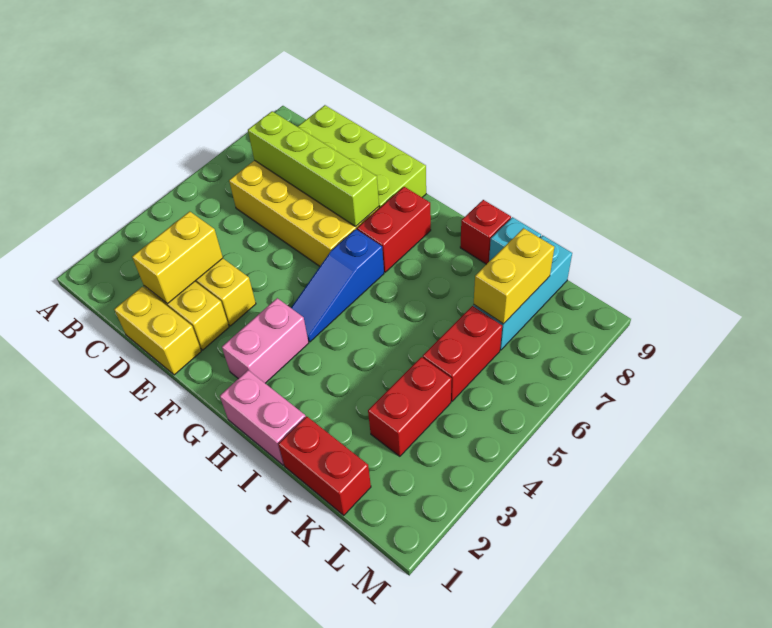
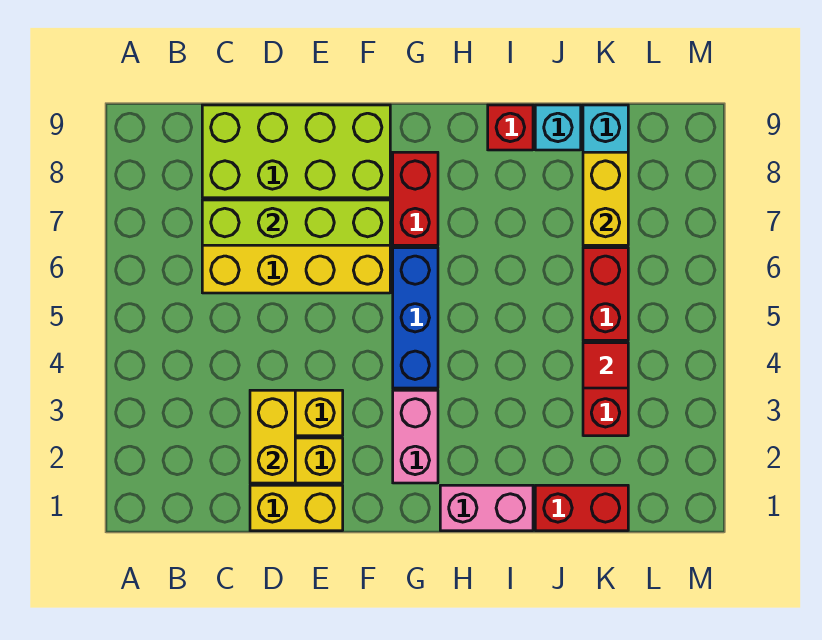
blue slope G4:G6 level 1 top 6 -> blue brick G4:G6 level 1
none -> red tile K4 level 2

